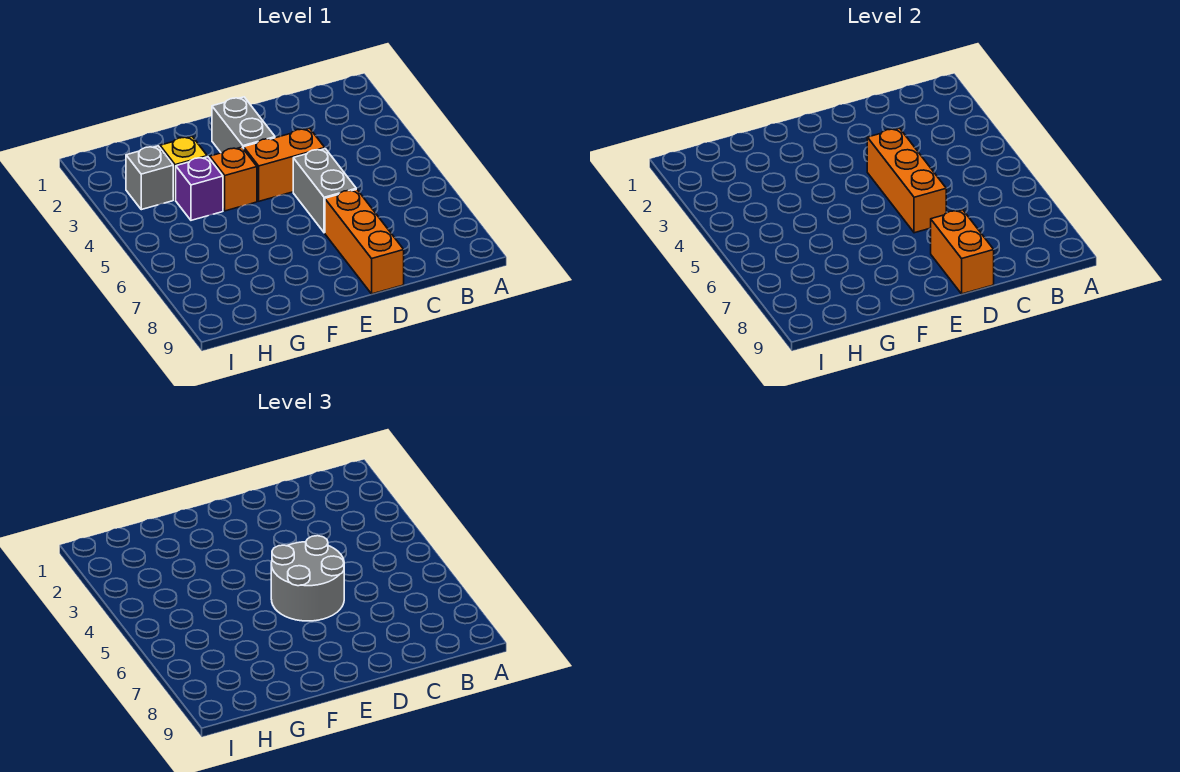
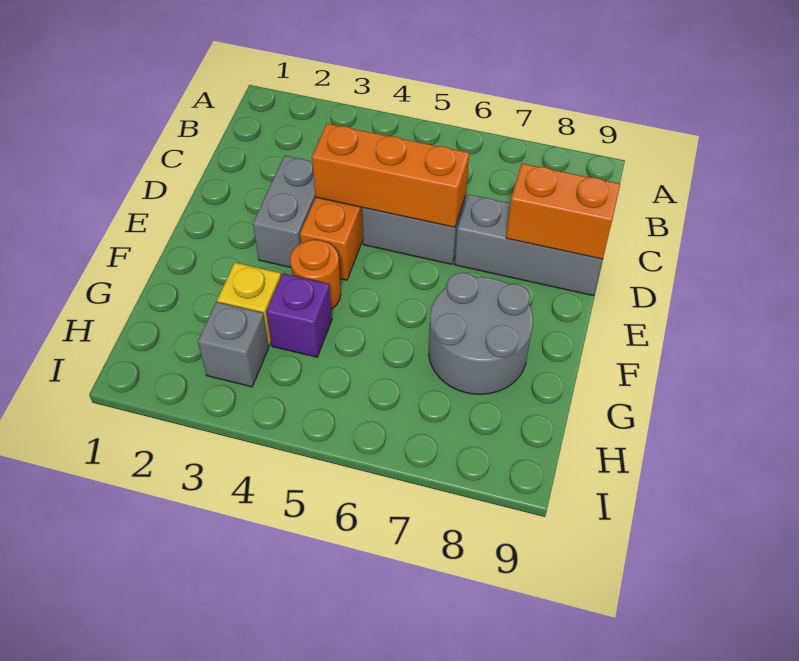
grey round brick D5:E6 level 3 -> grey round brick F7:G8 level 1
orange brick D7:D9 level 1 -> grey brick D7:D9 level 1
grey brick E2:E3 level 1 -> grey brick D3:E3 level 1
orange brick F4 level 1 -> orange round brick F4 level 1

